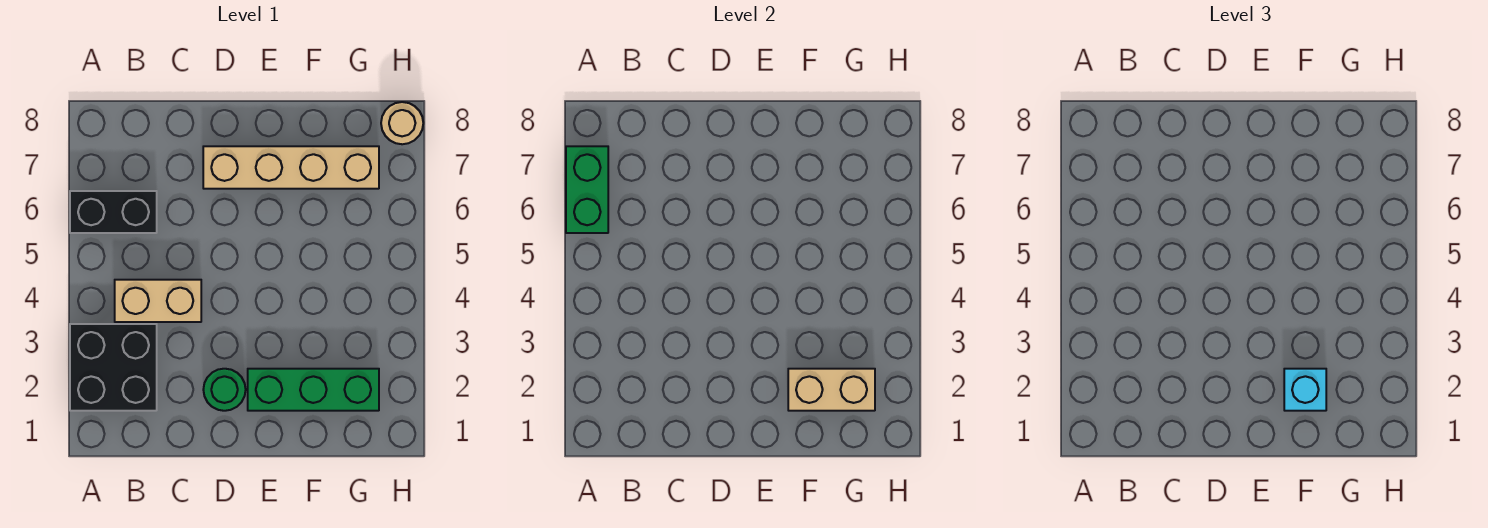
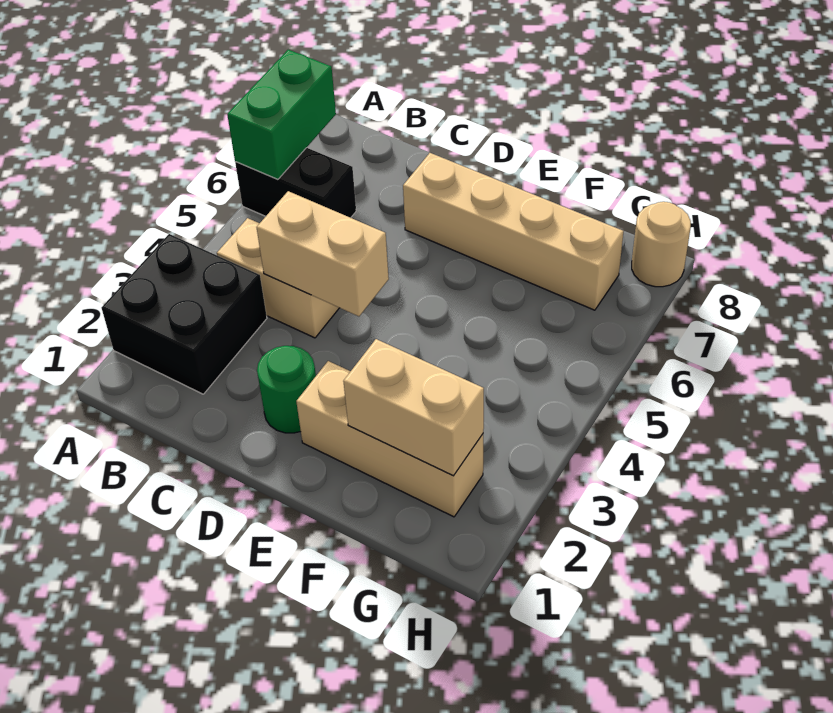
none -> tan brick C4:D4 level 2
green brick E2:G2 level 1 -> tan brick E2:G2 level 1
cyan brick F2 level 3 -> none

